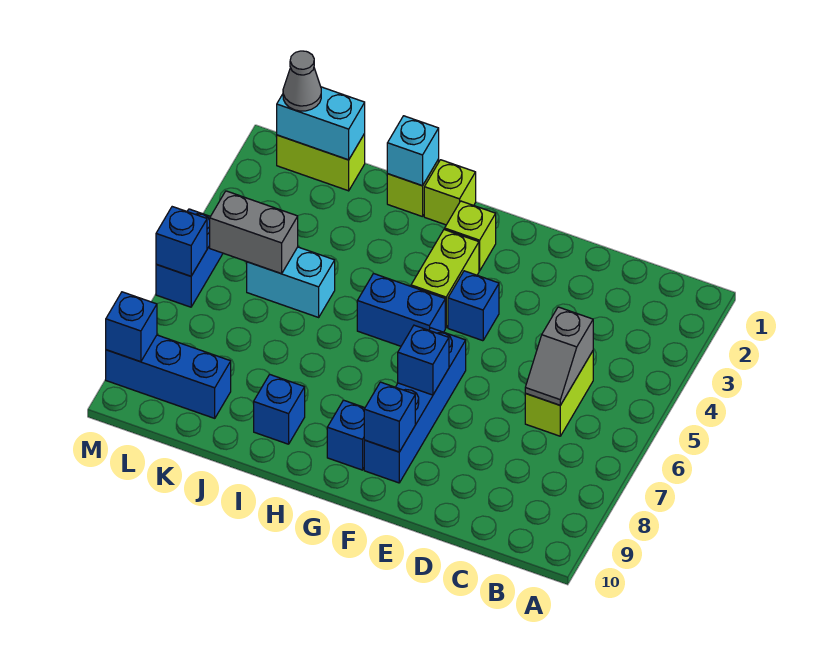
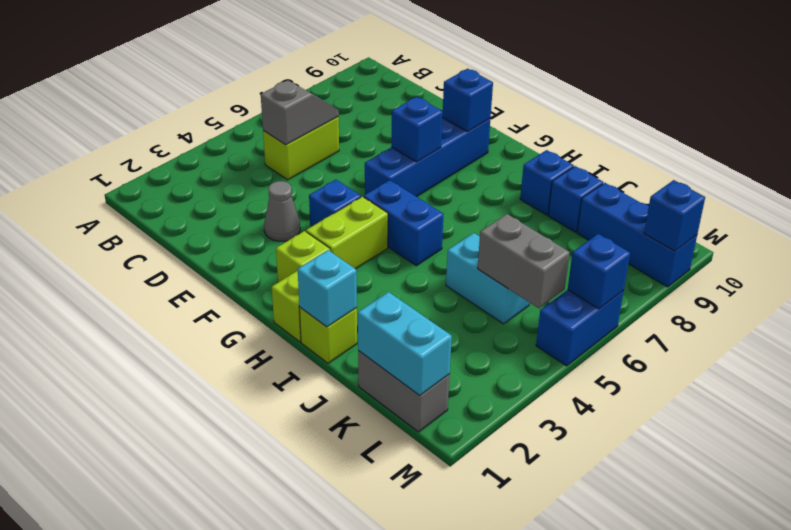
blue brick G9 level 1 -> blue brick J9 level 1
lime brick K1:L1 level 1 -> grey brick K1:L1 level 1
grey cone L1 level 3 -> grey cone E3 level 1

